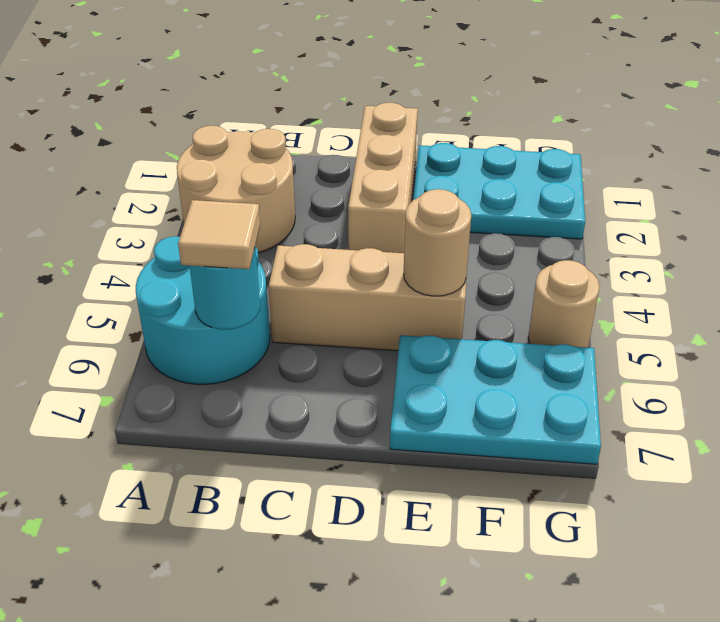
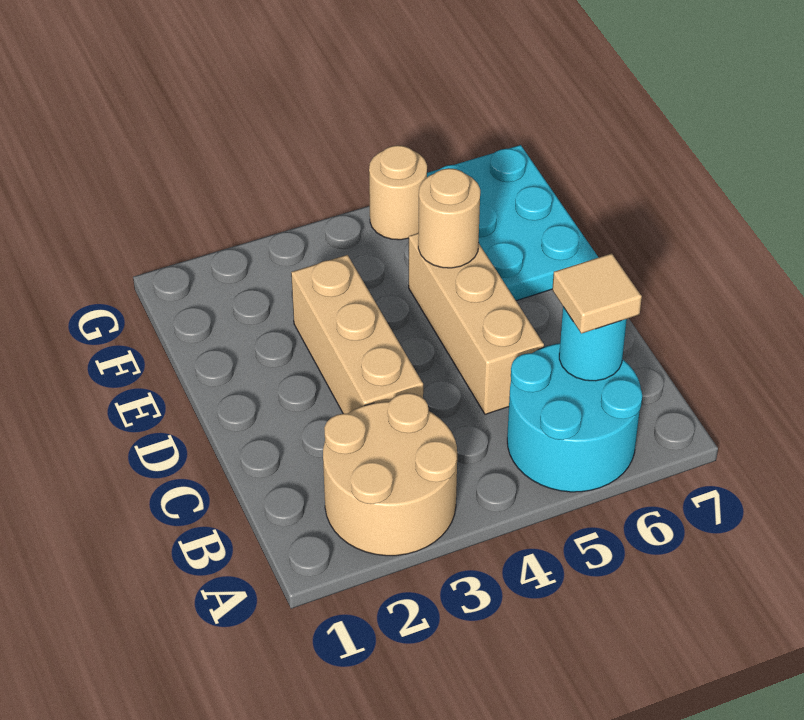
tan brick D1:D3 level 1 -> tan brick C3:E3 level 1
cyan plate E1:G2 level 1 -> none

